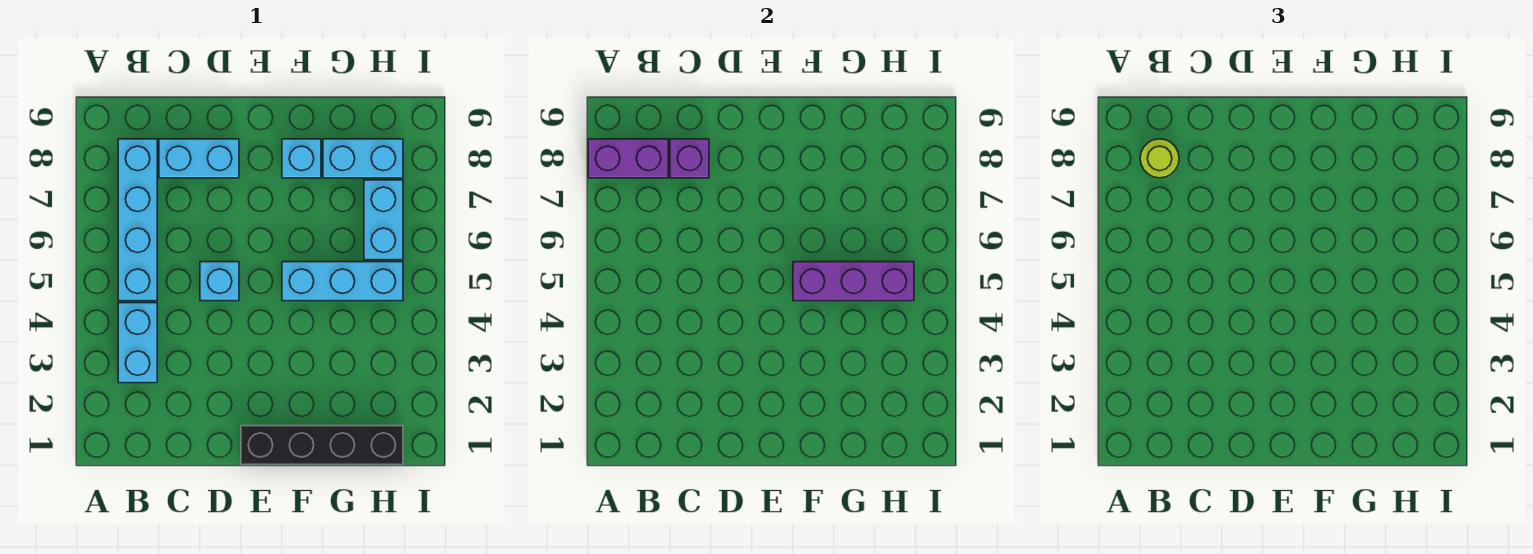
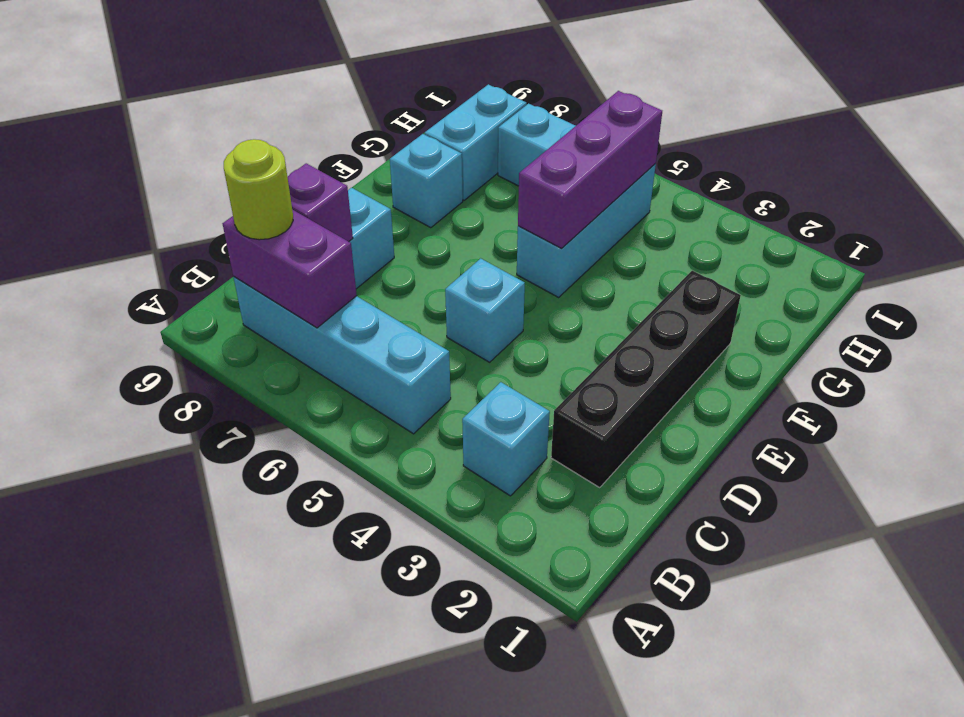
purple brick A8:B8 level 2 -> purple brick B7:B8 level 2
cyan brick B3:B4 level 1 -> cyan brick B3 level 1
black brick E1:H1 level 1 -> black brick C2:F2 level 1

